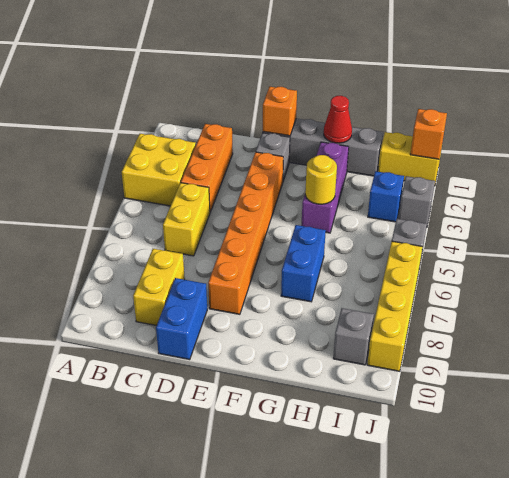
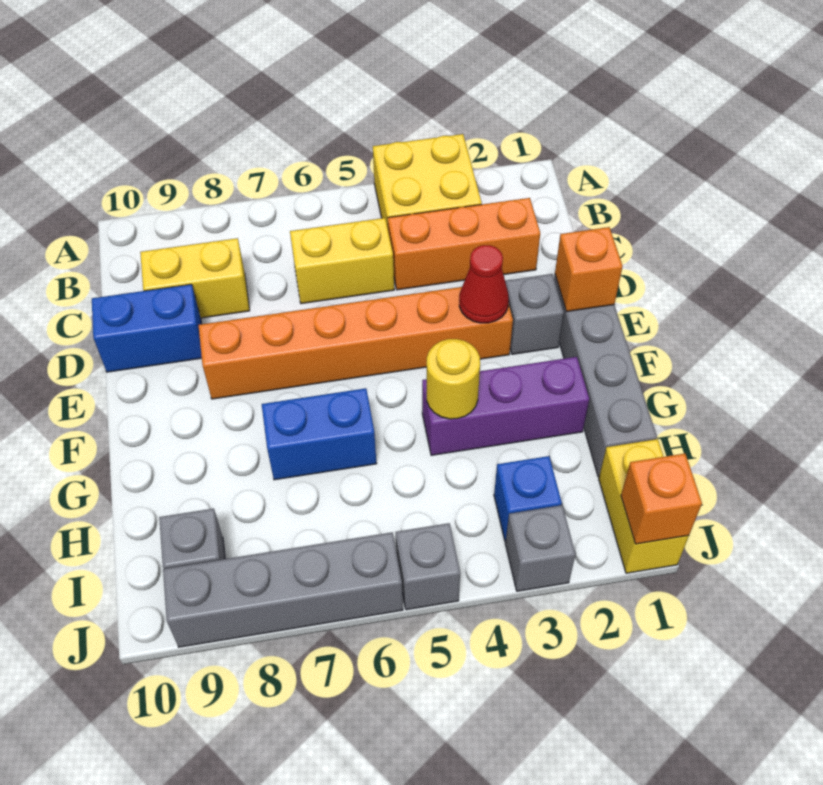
red cone G1 level 2 -> red cone E3 level 2
yellow brick J6:J9 level 1 -> grey brick J6:J9 level 1

